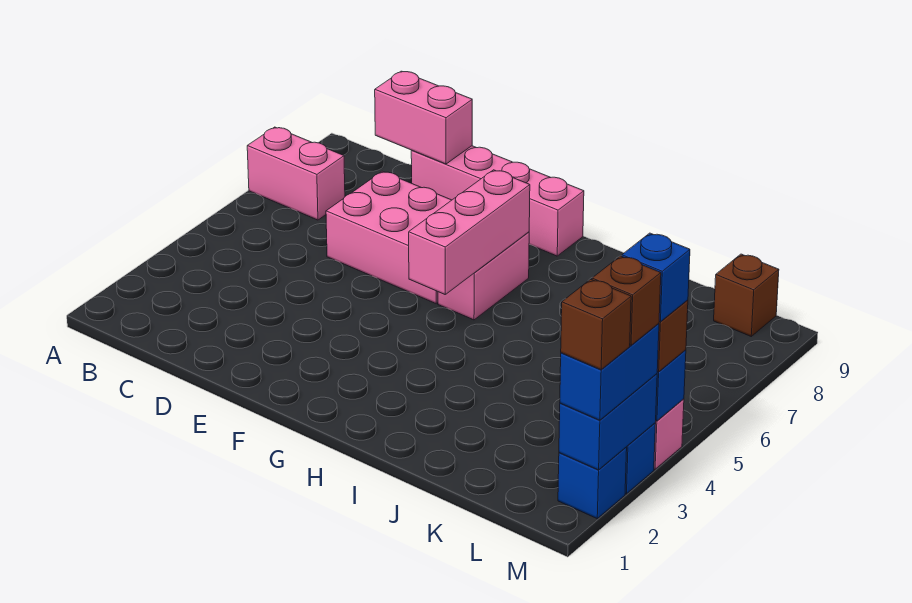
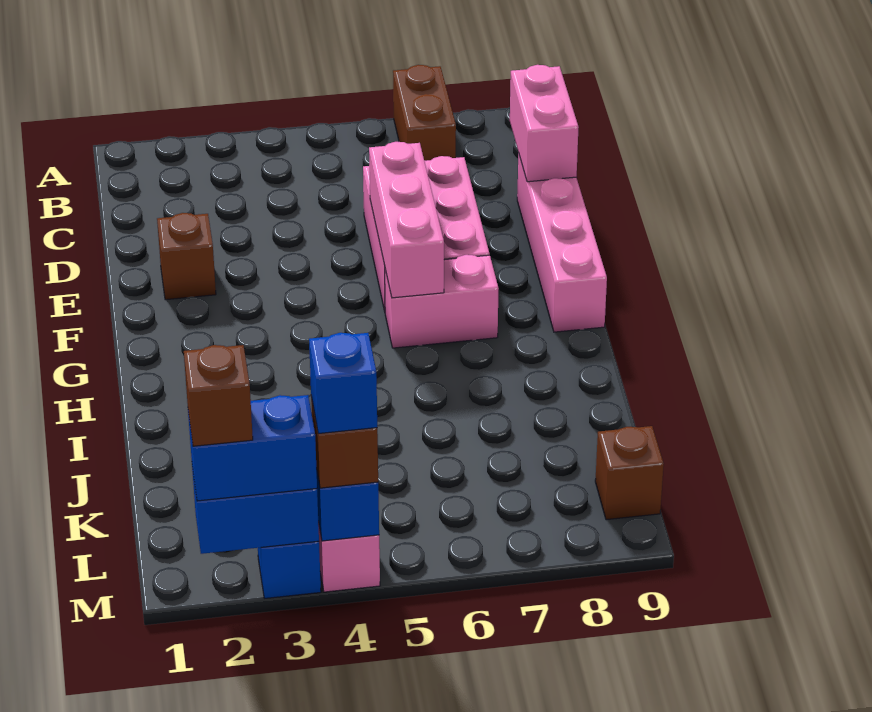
pink brick A7:B7 level 1 -> brown brick A7:B7 level 1
pink brick G5:G7 level 2 -> pink brick E6:G6 level 2
blue brick M2 level 1 -> none
brown brick M3 level 4 -> brown brick E2 level 1

